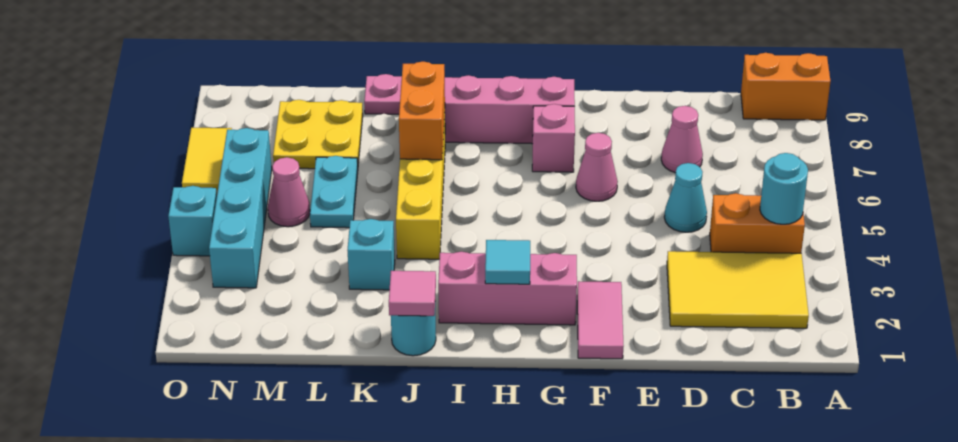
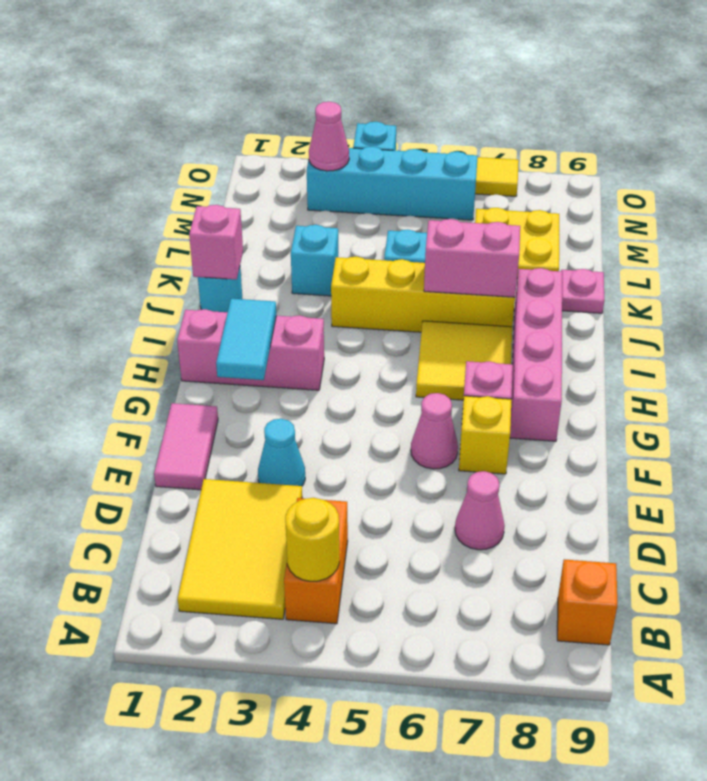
orange brick A9:B9 level 1 -> orange brick B9 level 1
cyan round brick B4 level 2 -> yellow round brick B4 level 2
cyan cone D5 level 1 -> cyan cone E3 level 1
pink tile F1:F2 level 1 -> pink tile E1:F1 level 1
none -> yellow brick F7 level 1
pink brick G2:I2 level 1 -> pink brick H1:H3 level 1
cyan tile H2 level 2 -> cyan tile G2:H2 level 2
none -> yellow tile H6:I7 level 1
pink tile J1 level 2 -> pink brick J1 level 2
orange brick J6:J7 level 2 -> pink brick J6:J7 level 2
pink cone M5 level 1 -> pink cone N3 level 2

